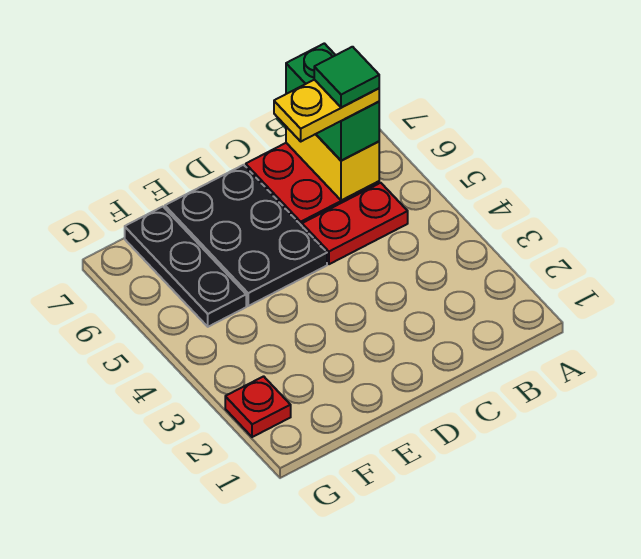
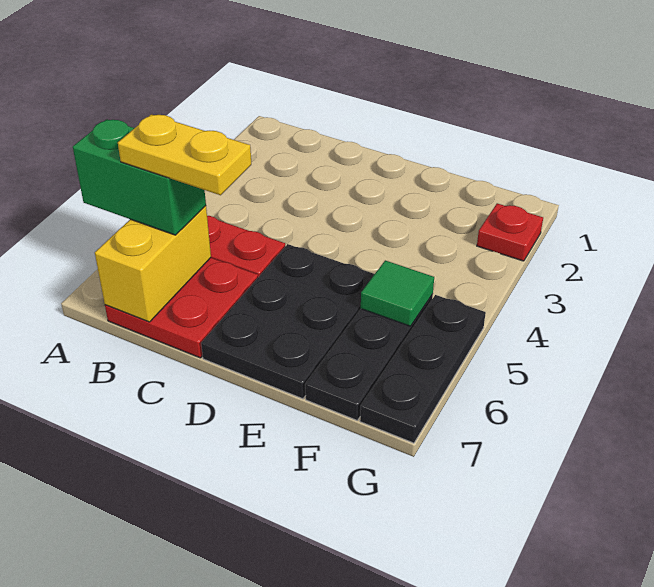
green brick B6:B7 level 3 -> green brick A6:B6 level 3
green tile B6 level 5 -> green tile F5 level 2
none -> black plate G5:G7 level 1

